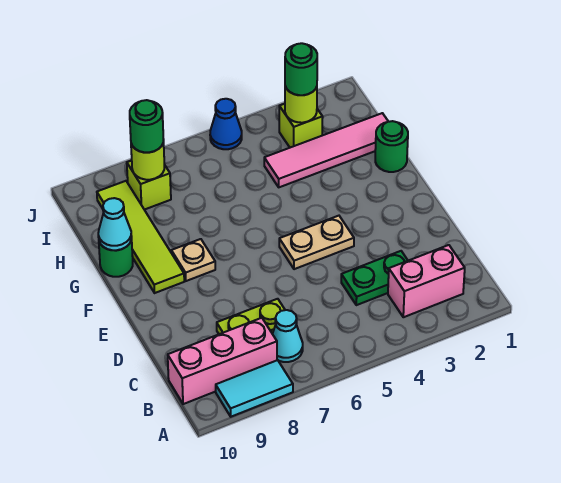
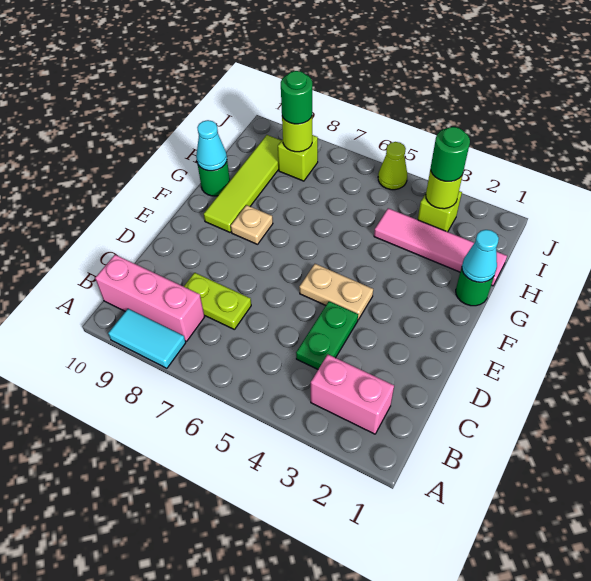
cyan cone B7 level 1 -> cyan cone G1 level 2
green plate C3:C4 level 1 -> green plate C4:D4 level 1
blue cone J5 level 1 -> lime cone J5 level 1

